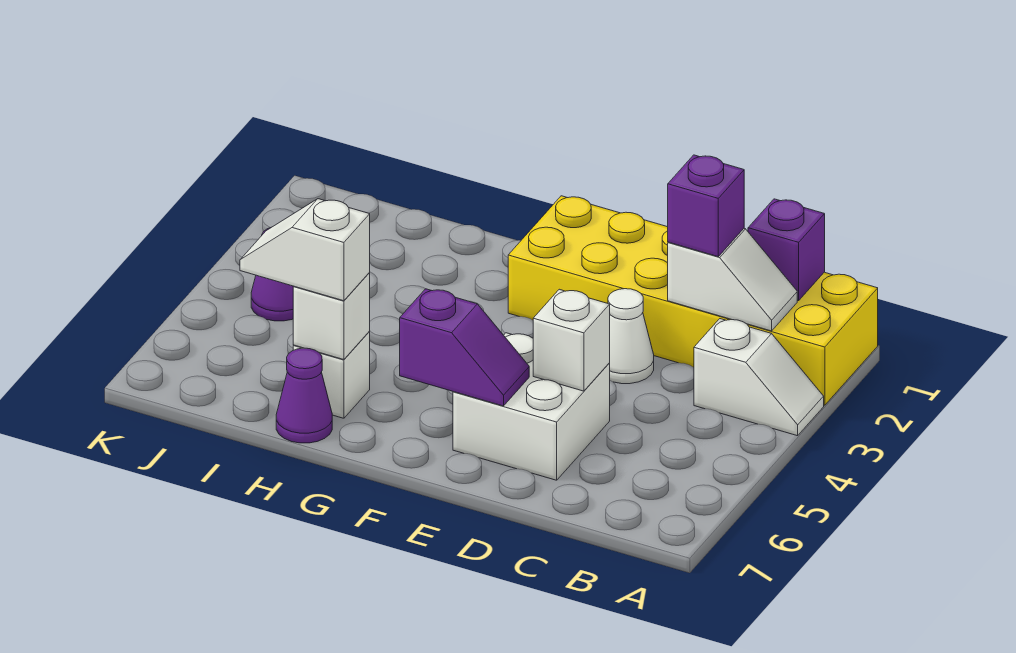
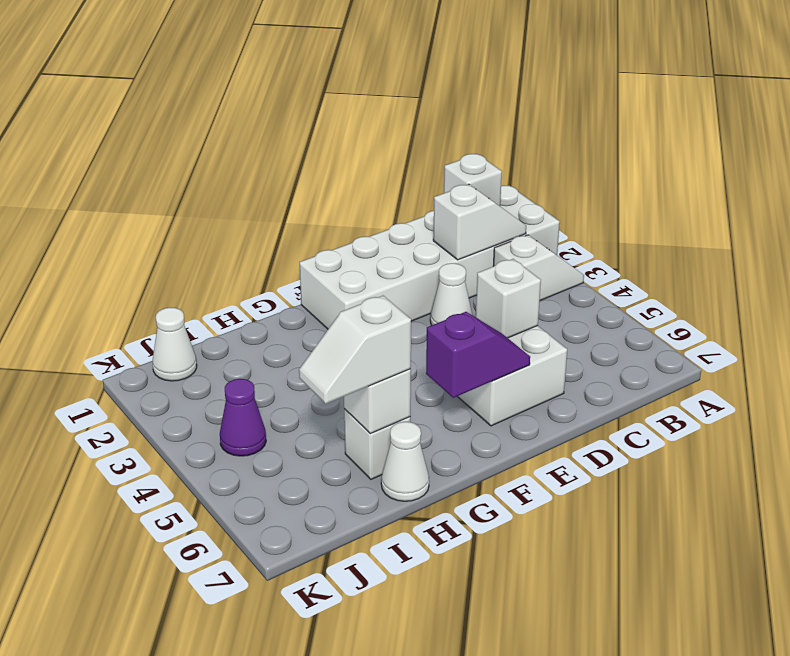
yellow brick A1:F2 level 1 -> white brick A1:F2 level 1
purple brick B1 level 2 -> white brick B1 level 2
purple brick C2 level 3 -> none
purple cone H7 level 1 -> white cone H7 level 1
none -> white cone J1 level 1

